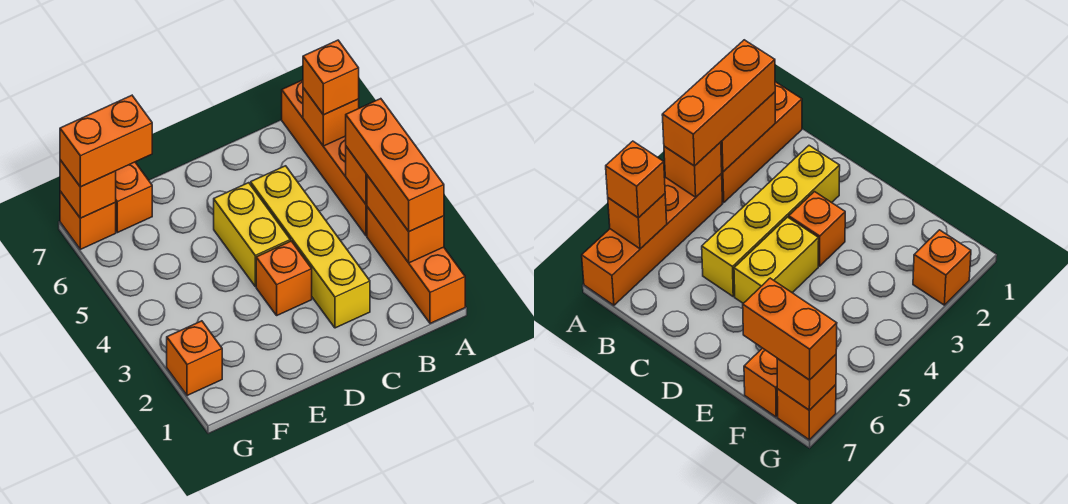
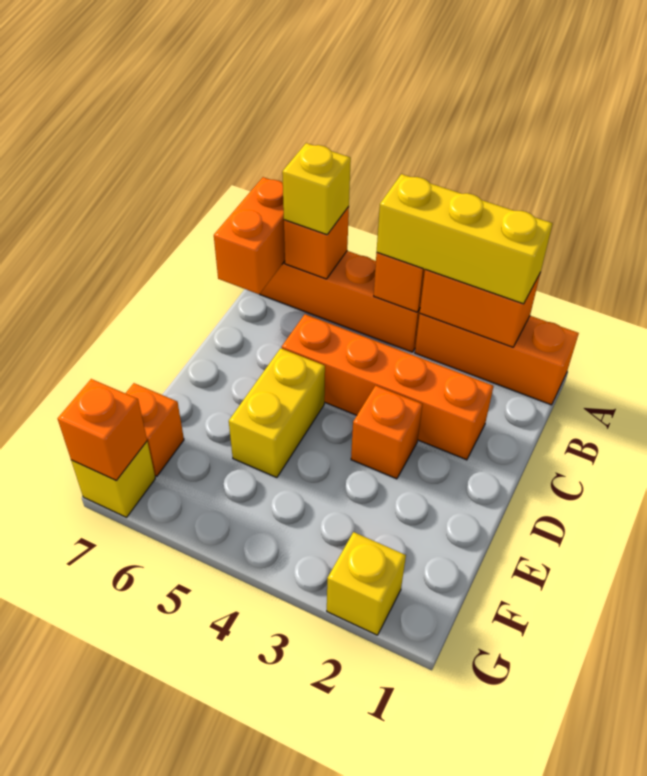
orange brick A2:A4 level 3 -> yellow brick A2:A4 level 3
orange brick A6 level 3 -> yellow brick A6 level 3
yellow brick C2:C5 level 1 -> orange brick C2:C5 level 1
yellow brick D4:D5 level 1 -> yellow brick D5:E5 level 1
orange brick F7:G7 level 3 -> orange brick A7:B7 level 2
orange brick G2 level 1 -> yellow brick G2 level 1
orange brick G7 level 1 -> yellow brick G7 level 1

